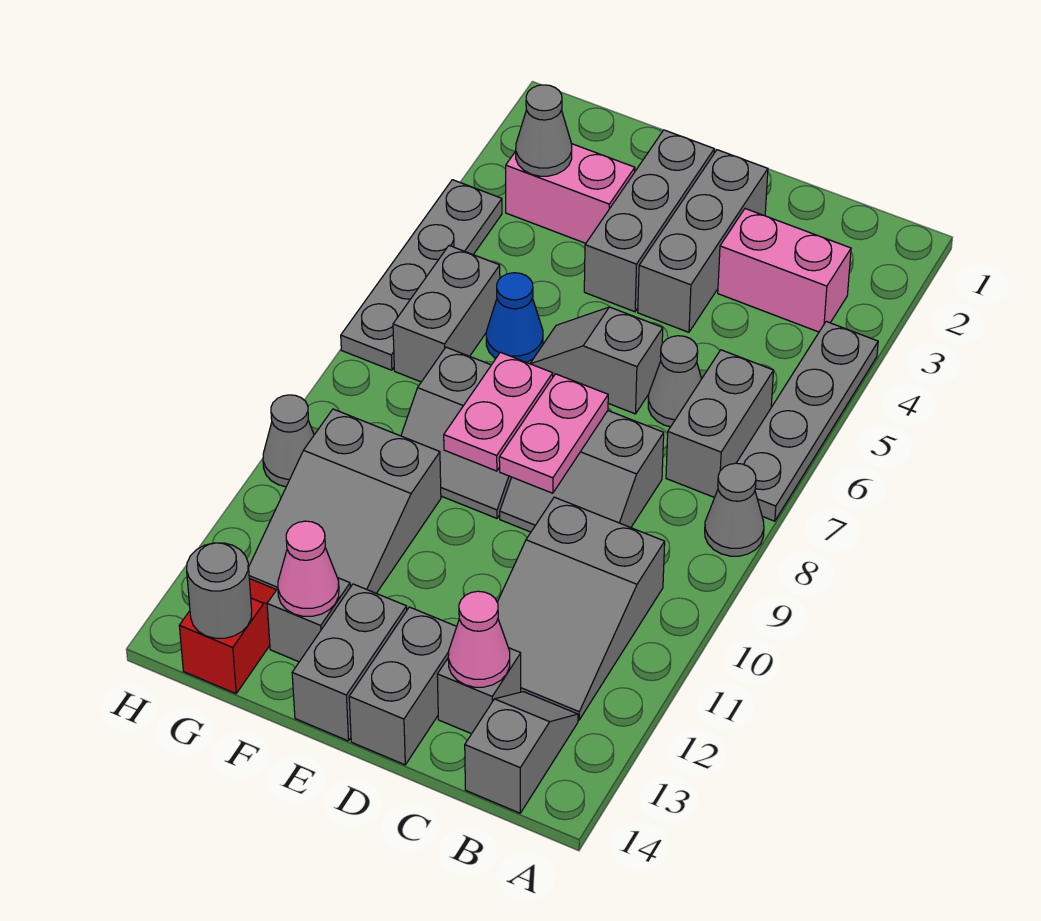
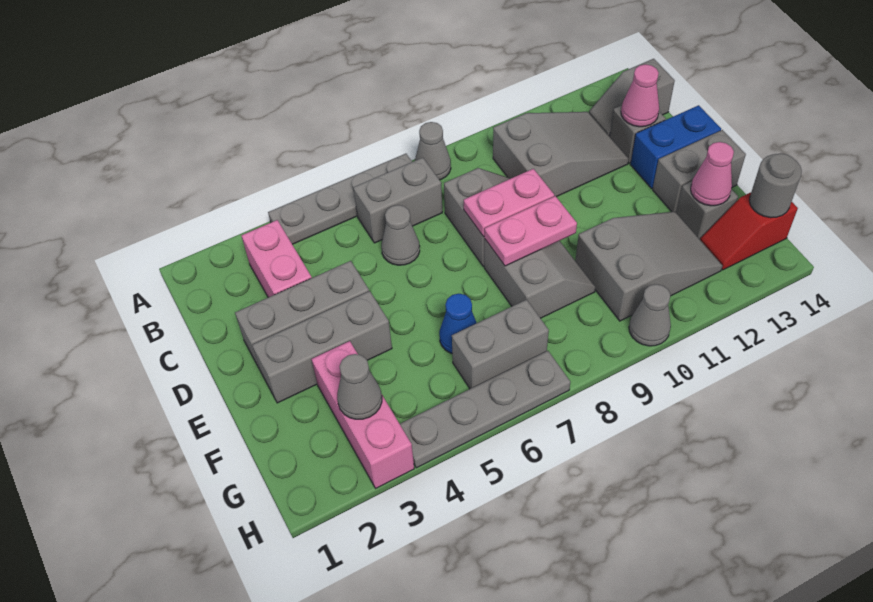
grey slope D6:E6 level 1 top D -> none
grey brick D13:D14 level 1 -> blue brick D13:D14 level 1
pink brick F3:G3 level 1 -> pink brick F3:H3 level 1

